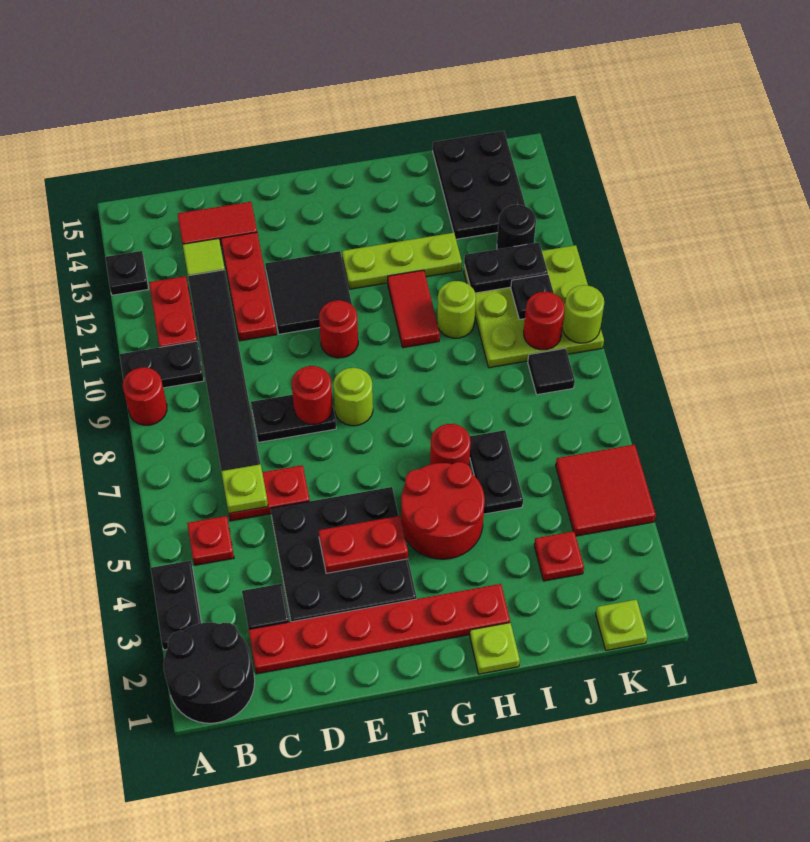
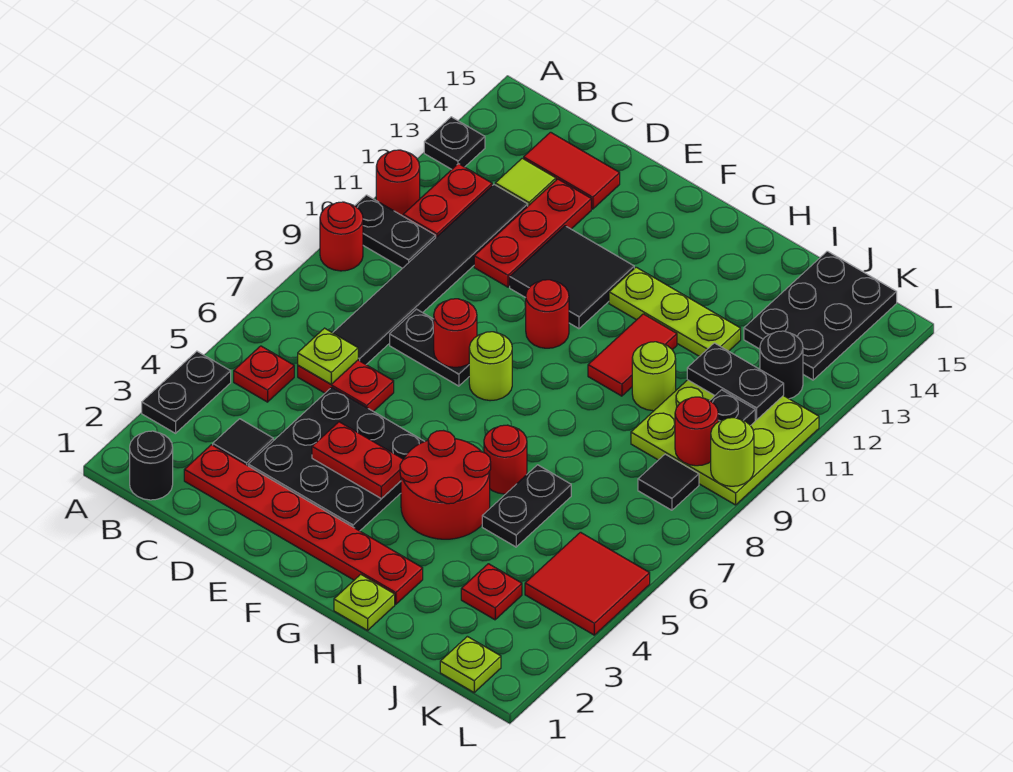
black round brick A1:B2 level 1 -> black round brick B1 level 1
none -> red round brick A11 level 1

